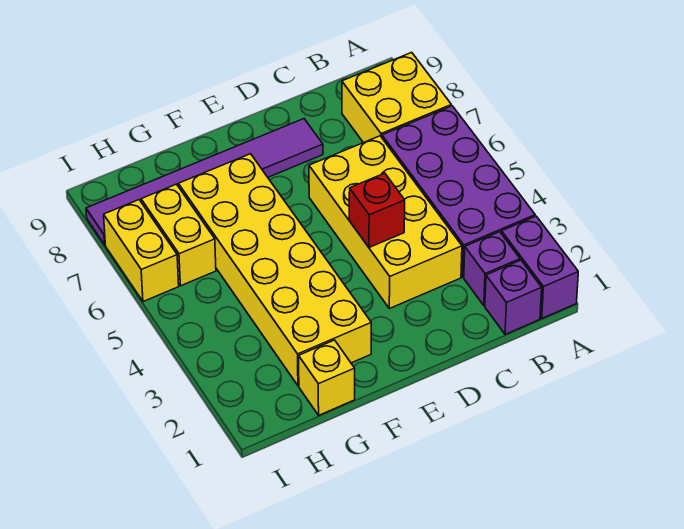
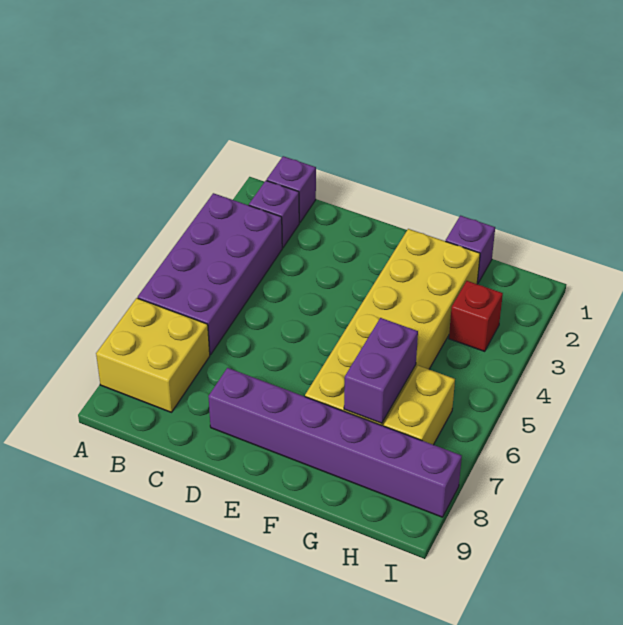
purple brick A1:A2 level 1 -> purple brick G6:G7 level 2
yellow brick C3:D6 level 1 -> none
red brick D4 level 2 -> red brick H3 level 1
purple tile D8:I8 level 1 -> purple brick D8:I8 level 1
yellow brick G1 level 1 -> purple brick G1 level 1
yellow brick I6:I7 level 1 -> none

